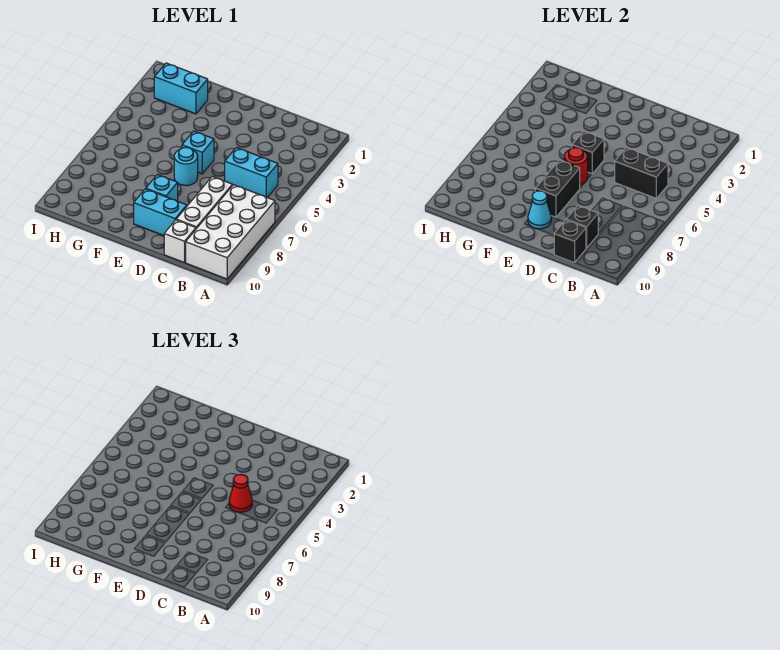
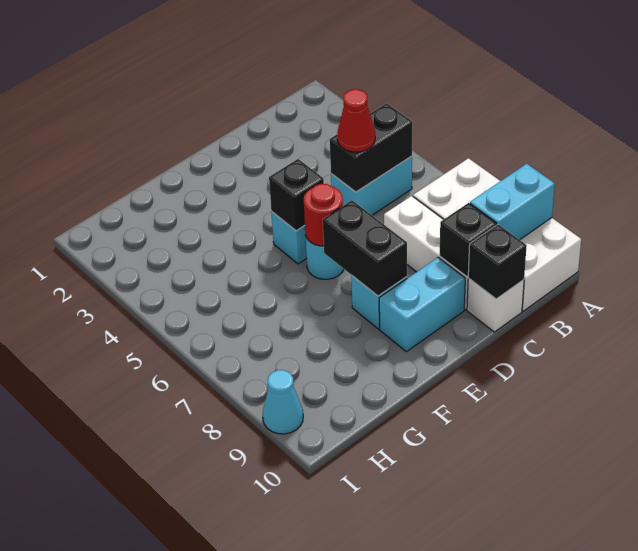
cyan cone E9 level 2 -> cyan cone I9 level 1
cyan brick G2:H2 level 1 -> cyan brick A9:B9 level 2

